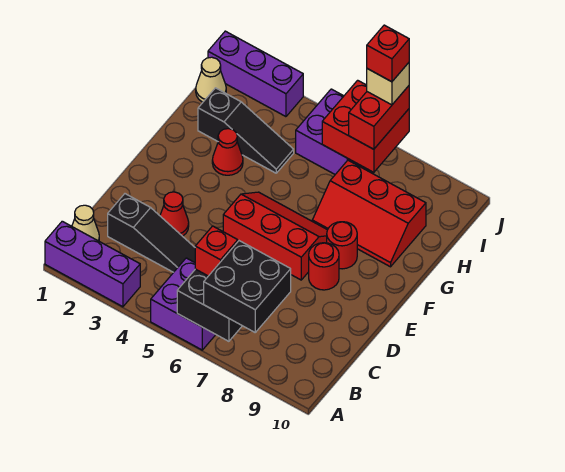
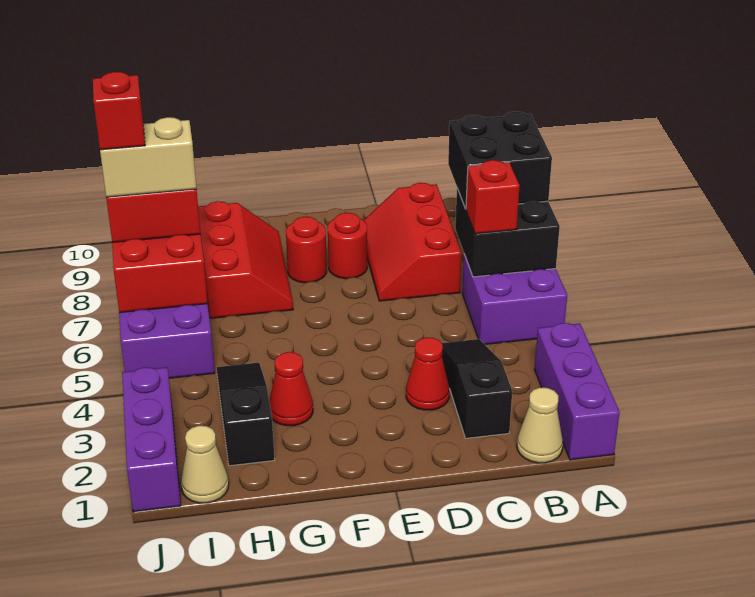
red slope E5:F7 level 1 top E -> red slope C7:D9 level 1 top C
tan brick J7 level 4 -> tan brick I7:J7 level 4

